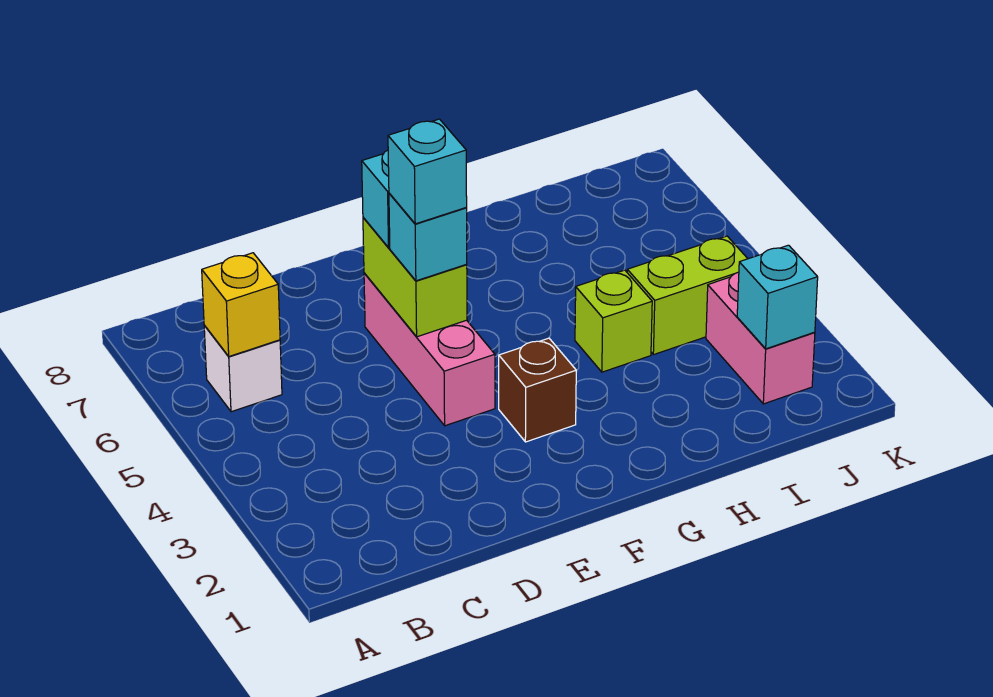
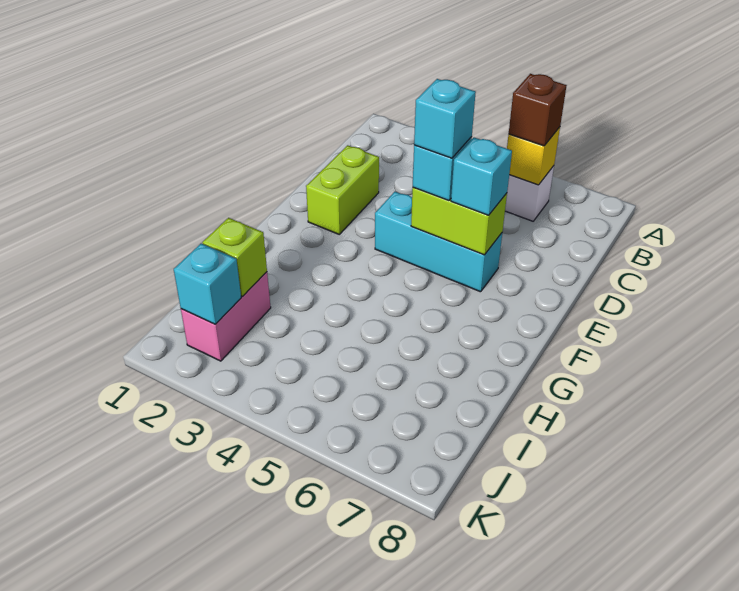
pink brick E4:E6 level 1 -> cyan brick E4:E6 level 1
brown brick F3 level 1 -> brown brick B6 level 3
lime brick H4 level 1 -> lime brick I2 level 2
lime brick I4:J4 level 1 -> lime brick D2:E2 level 1
pink brick J2:J3 level 1 -> pink brick I2:J2 level 1

